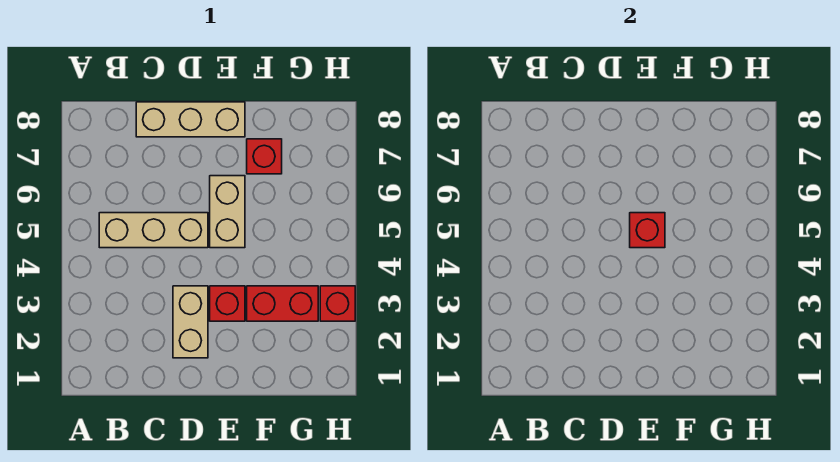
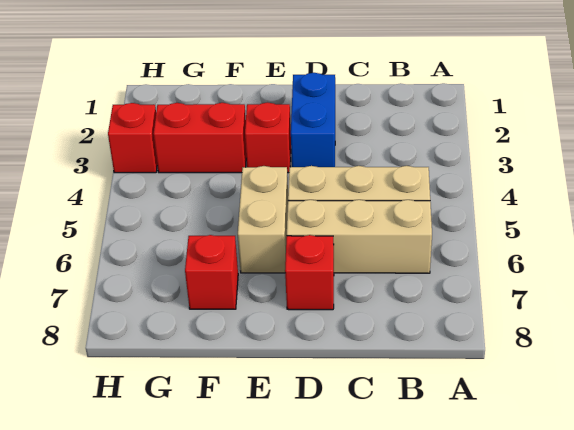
tan brick C8:E8 level 1 -> tan brick B6:D6 level 1
tan brick D2:D3 level 1 -> blue brick D2:D3 level 1
red brick E5 level 2 -> red brick D7 level 1

